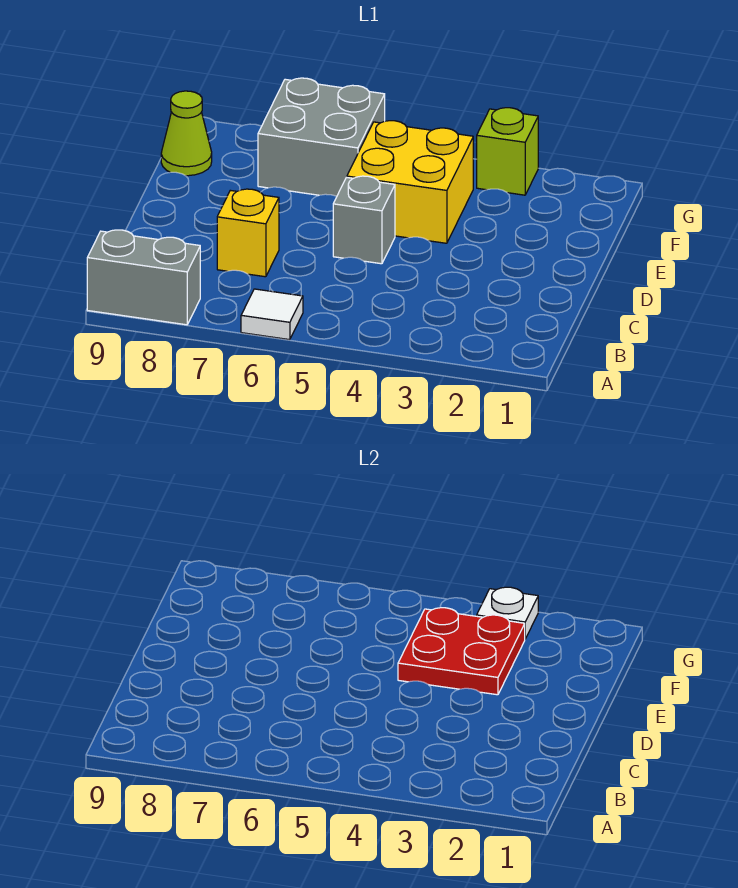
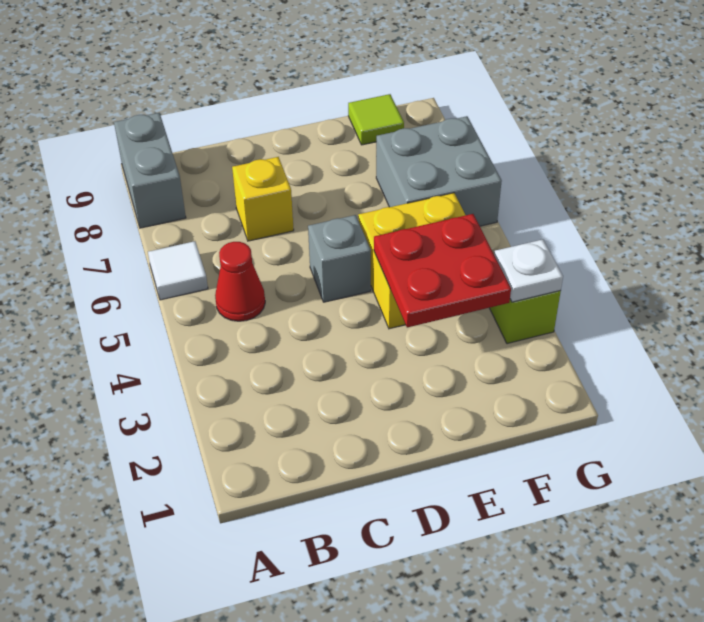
none -> red cone B5 level 1
lime cone F9 level 1 -> lime tile F9 level 1

